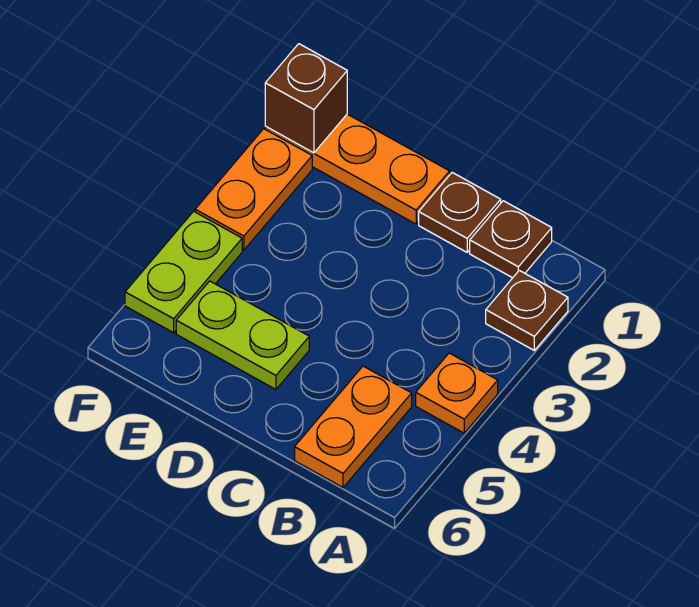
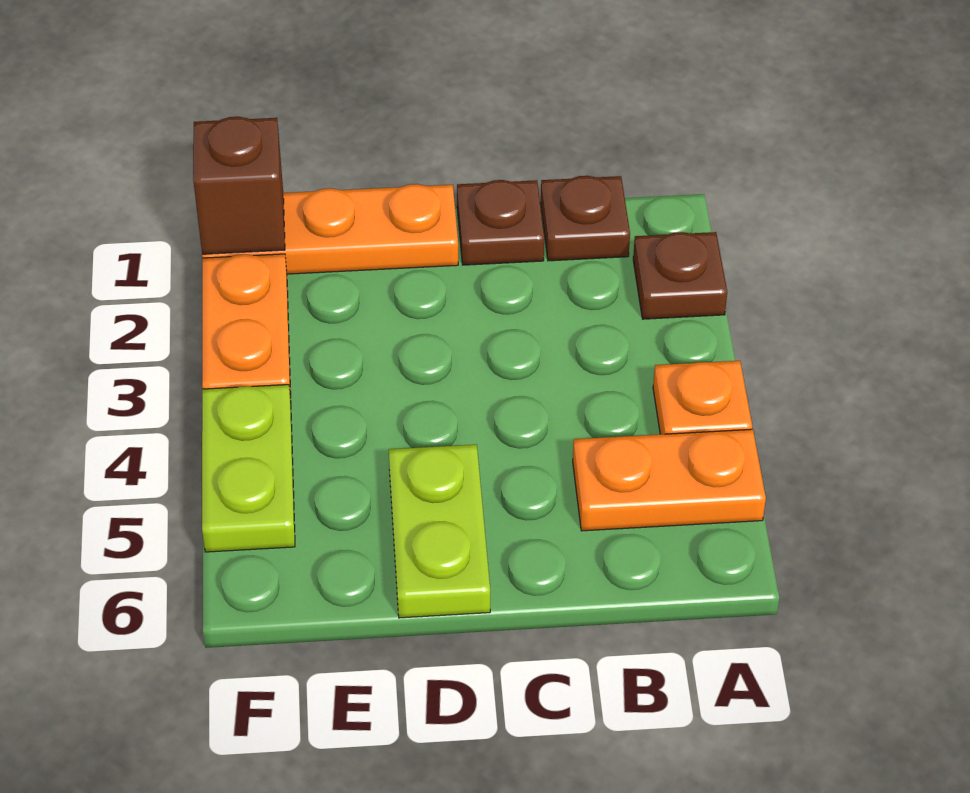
orange plate B5:B6 level 1 -> orange plate A5:B5 level 1
lime plate D5:E5 level 1 -> lime plate D5:D6 level 1

